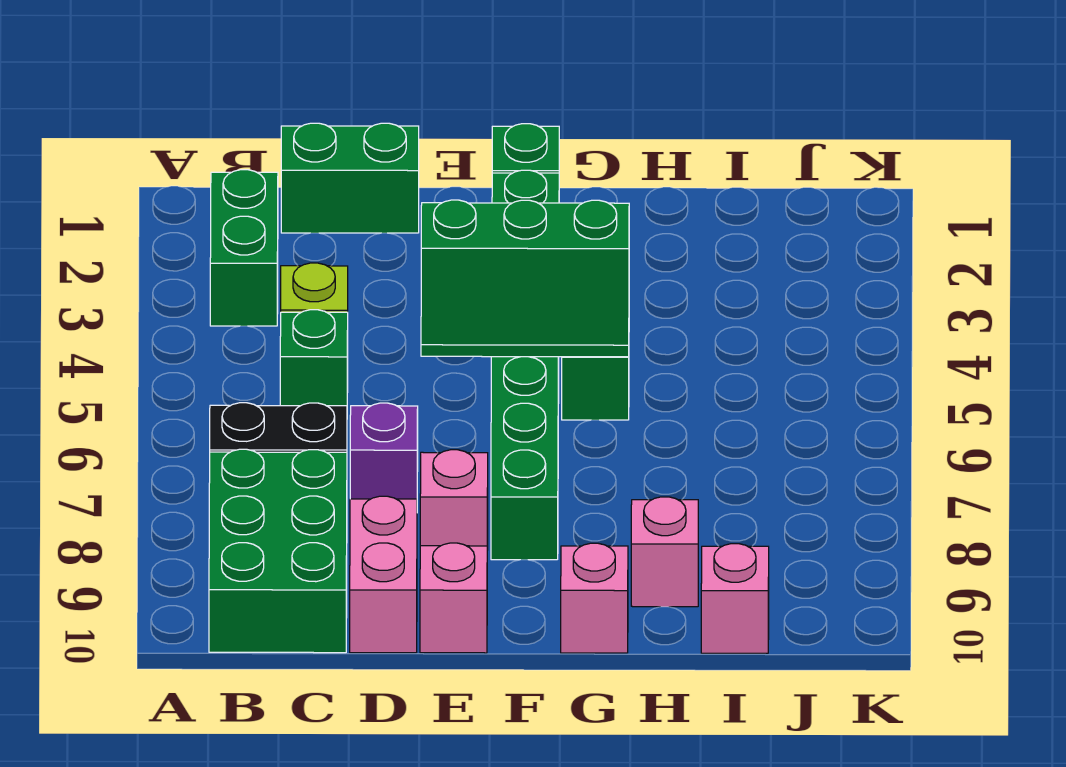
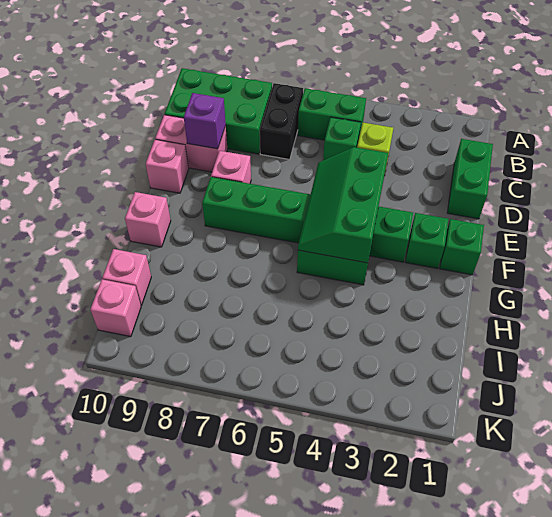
green brick B2:B3 level 1 -> green brick B5:B6 level 1
purple brick D7 level 1 -> purple brick D9 level 2
pink brick H9 level 1 -> pink brick J10 level 1

